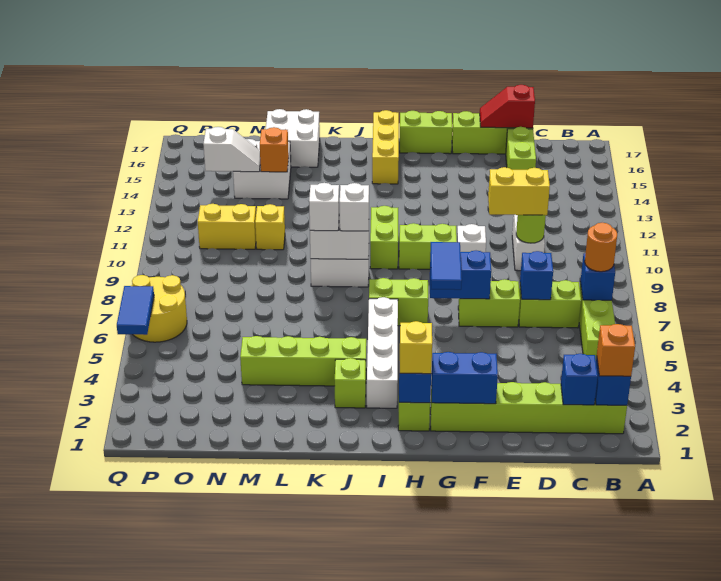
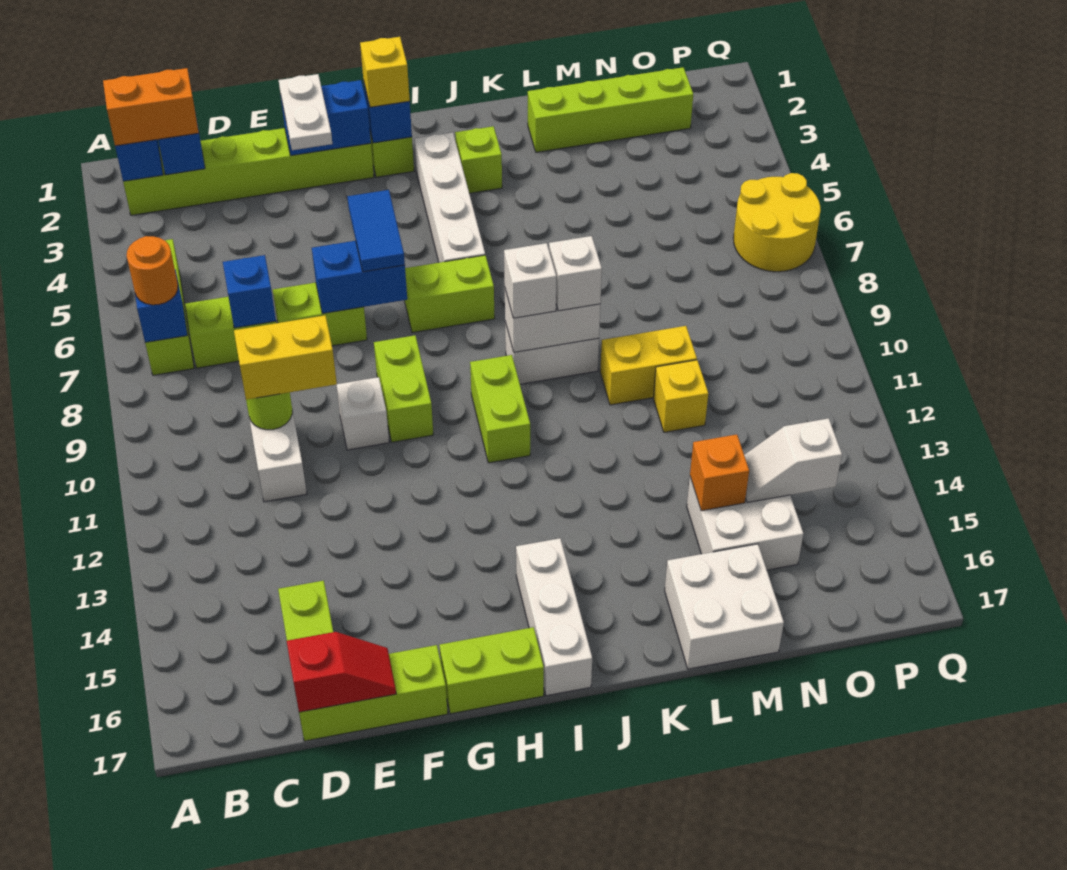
orange brick B2 level 3 -> orange brick B2:C2 level 3
none -> white plate F2:F3 level 3
lime brick G10:H10 level 1 -> lime brick G9:G10 level 1
yellow brick I15:I17 level 1 -> white brick I15:I17 level 1
lime brick J4:M4 level 1 -> lime brick L2:O2 level 1
yellow brick N11:O11 level 1 -> yellow brick L10:M10 level 1
blue tile Q5:Q6 level 2 -> none

